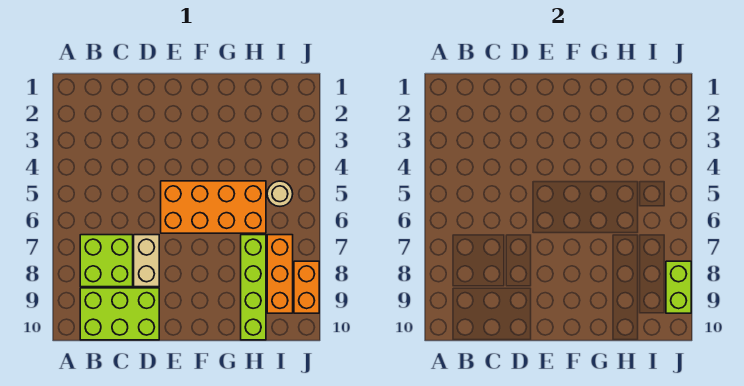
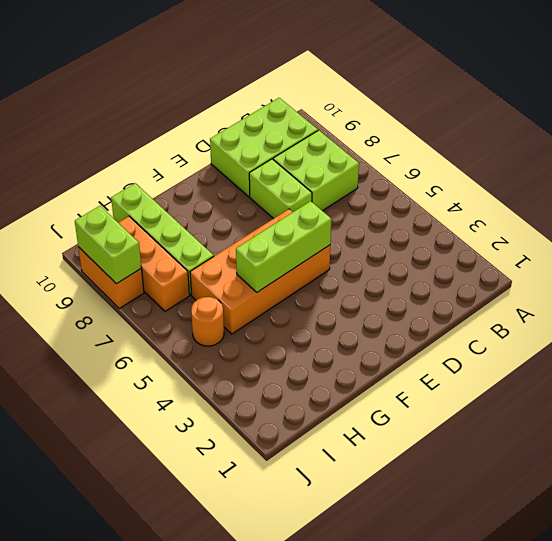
tan brick D7:D8 level 1 -> lime brick D7:D8 level 1
none -> lime brick E5:G5 level 2
tan round brick I5 level 1 -> orange round brick I5 level 1

